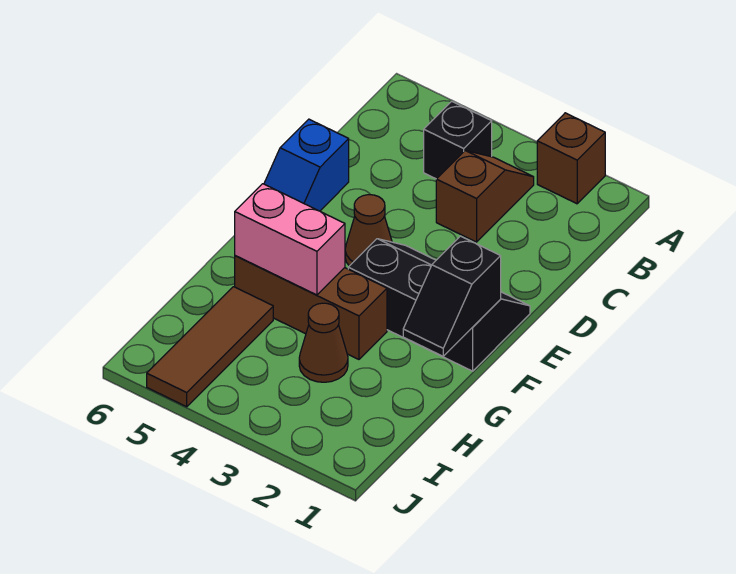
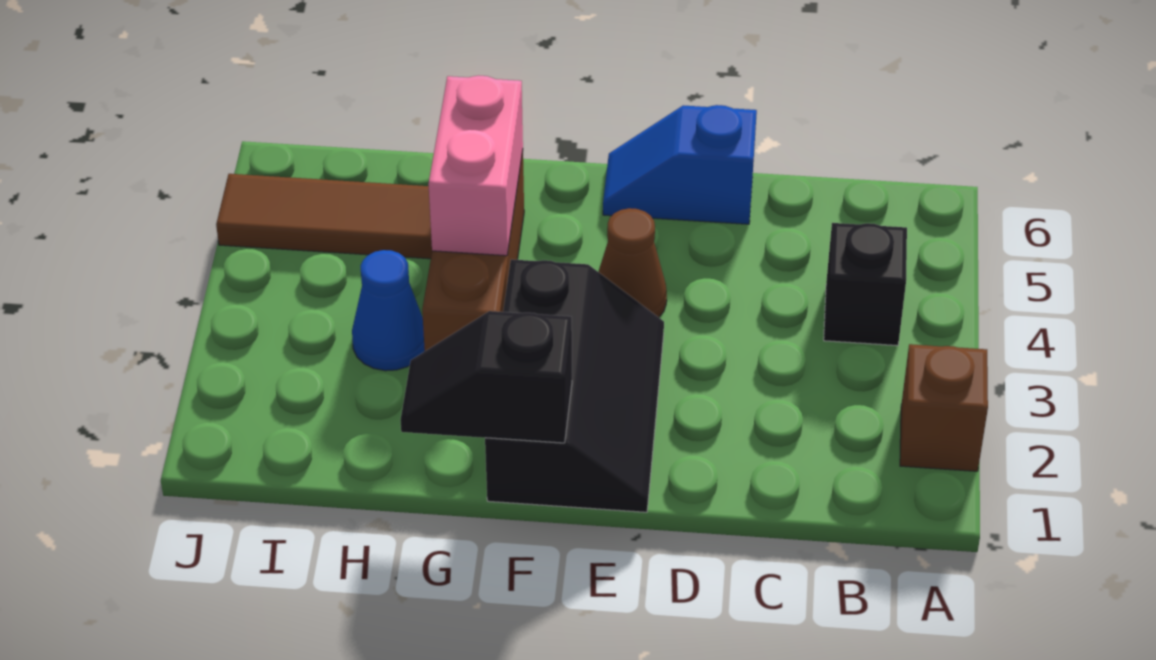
brown slope B3:C3 level 1 top C -> none
brown cone H3 level 1 -> blue cone H3 level 1

